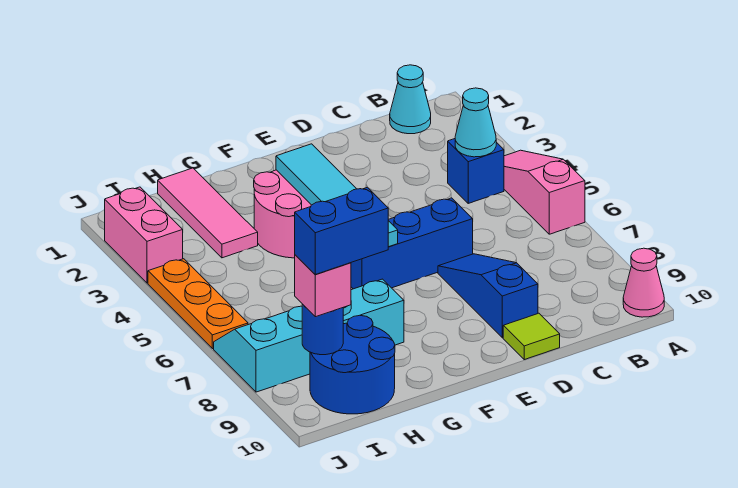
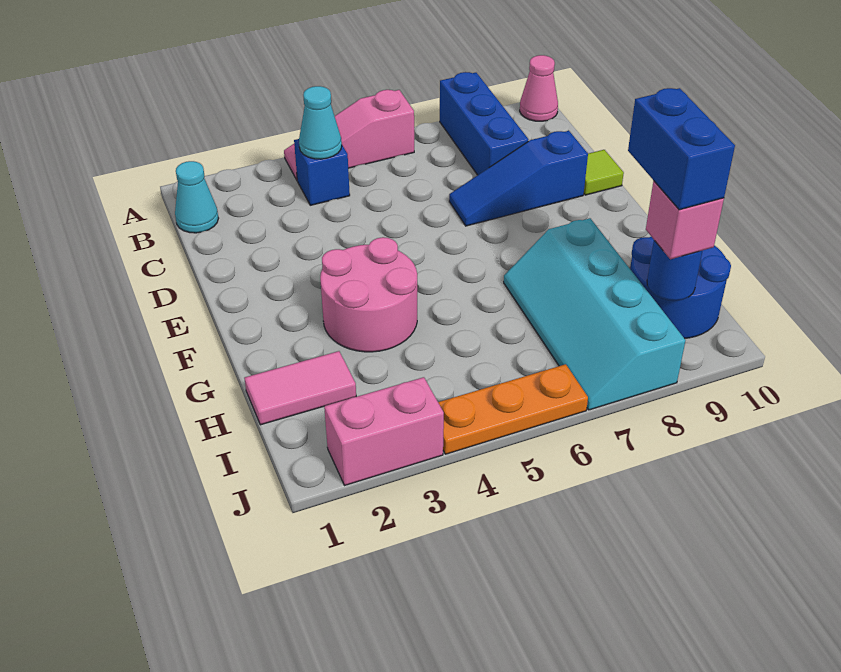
blue brick D6:F6 level 1 -> blue brick A8:C8 level 1
cyan tile F3:F6 level 2 -> none
pink tile H1:H3 level 1 -> pink tile H1:H2 level 1

